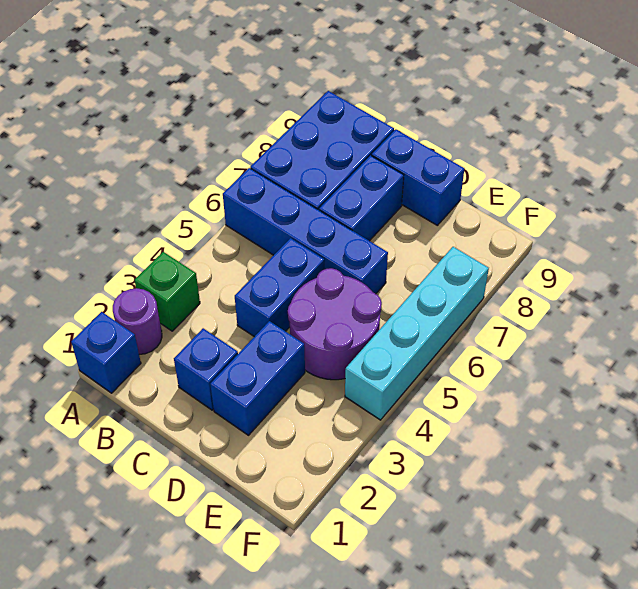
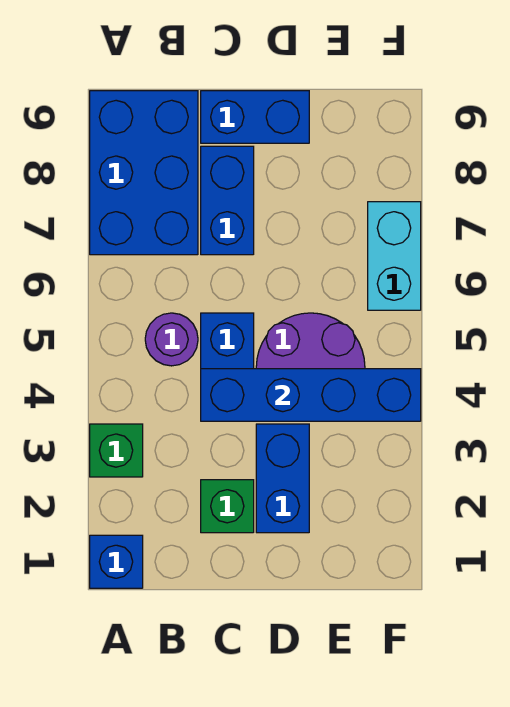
purple round brick A2 level 1 -> purple round brick B5 level 1
blue brick A6:D6 level 1 -> blue brick C4:F4 level 2
blue brick C2 level 1 -> green brick C2 level 1
cyan brick F4:F7 level 1 -> cyan brick F6:F7 level 1

